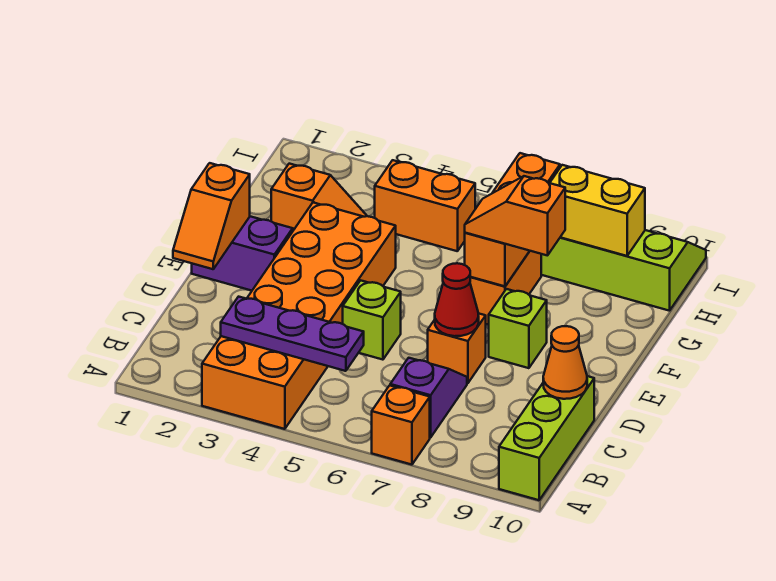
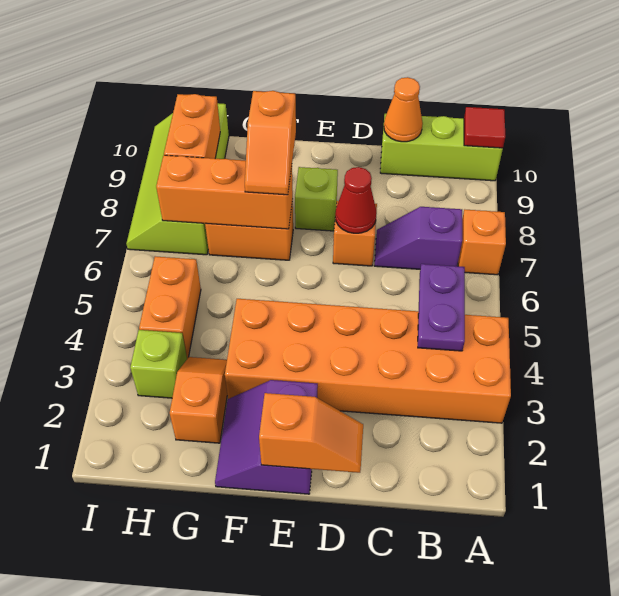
none -> red tile A10 level 2
purple plate B3:B5 level 2 -> purple plate B4:B5 level 2
lime brick D5 level 1 -> lime brick H3 level 1
yellow brick H8:H9 level 2 -> orange brick H8:H9 level 2

